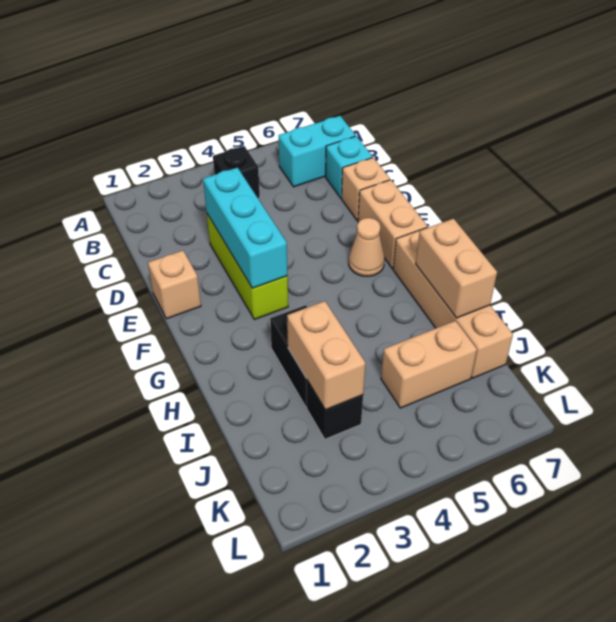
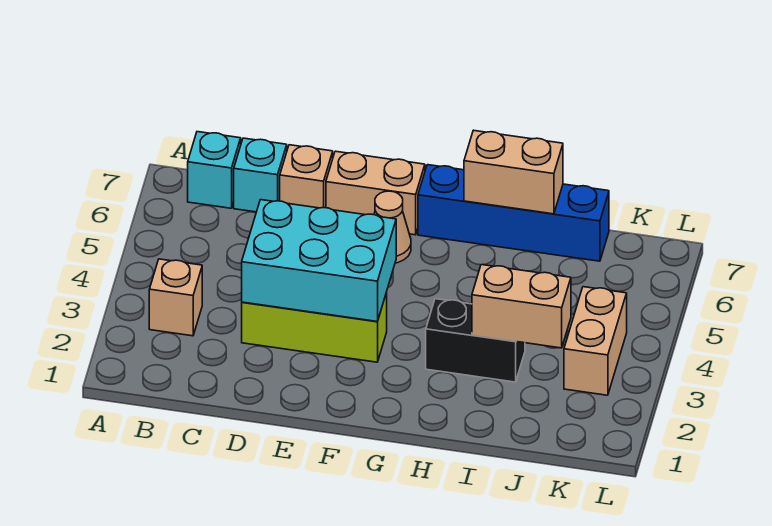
black brick B4 level 1 -> none
cyan brick B6:B7 level 1 -> cyan brick B7 level 1
cyan brick D3:F3 level 2 -> cyan brick D3:F4 level 2
tan brick E1 level 1 -> tan brick B3 level 1
tan brick G7:J7 level 1 -> blue brick G7:J7 level 1
black brick J3 level 1 -> none
tan brick J5:J6 level 1 -> tan brick K3:K4 level 1

